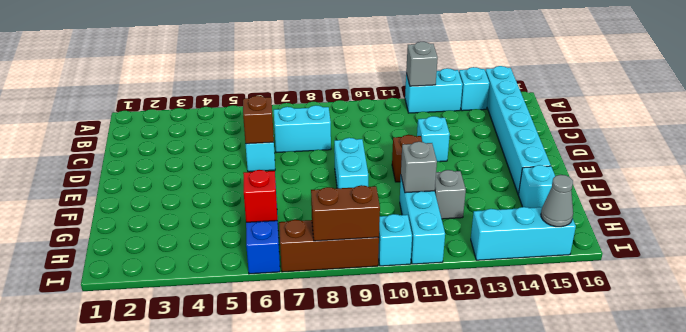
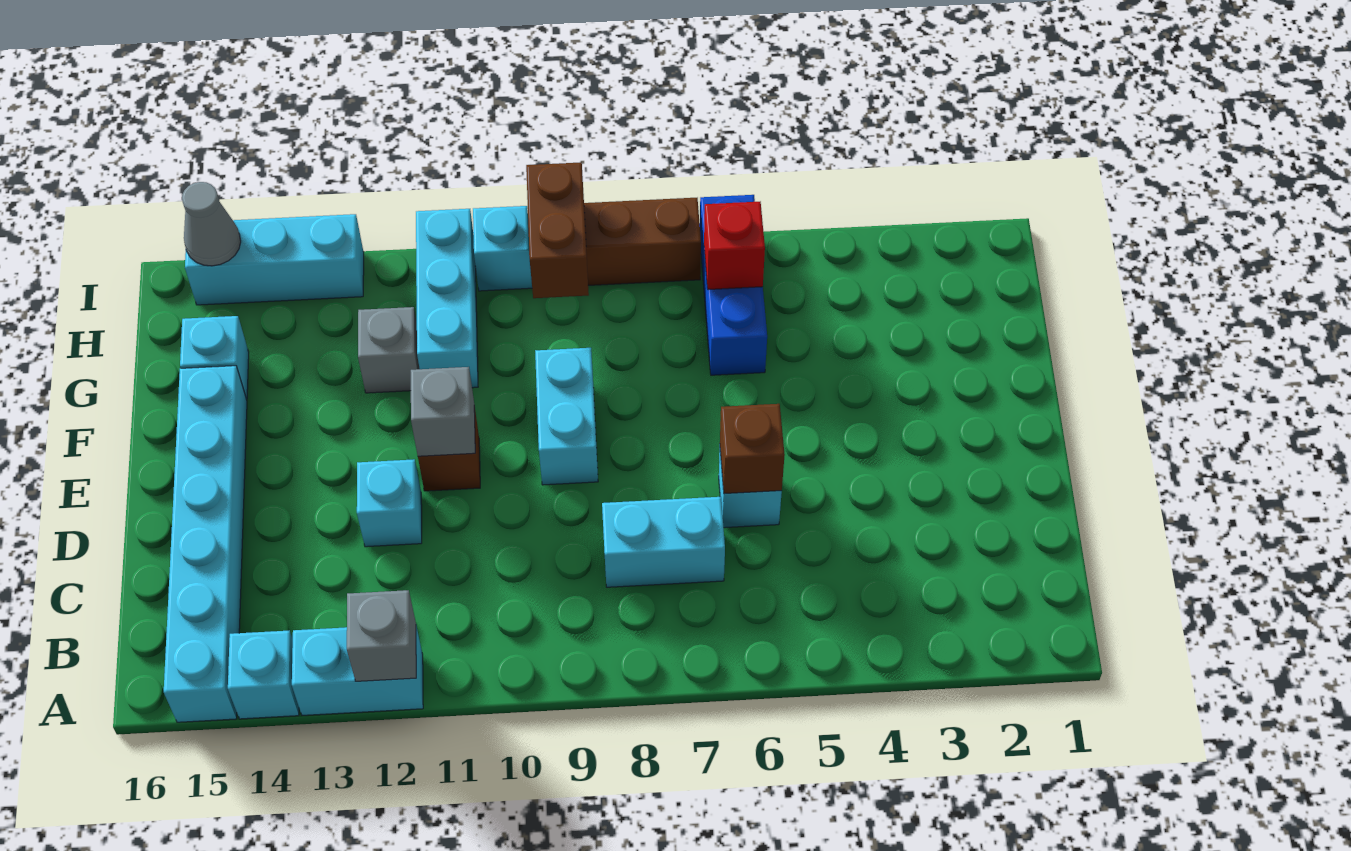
grey brick G11 level 2 -> grey brick E11 level 2
brown brick I8:I9 level 2 -> brown brick H9:I9 level 2

